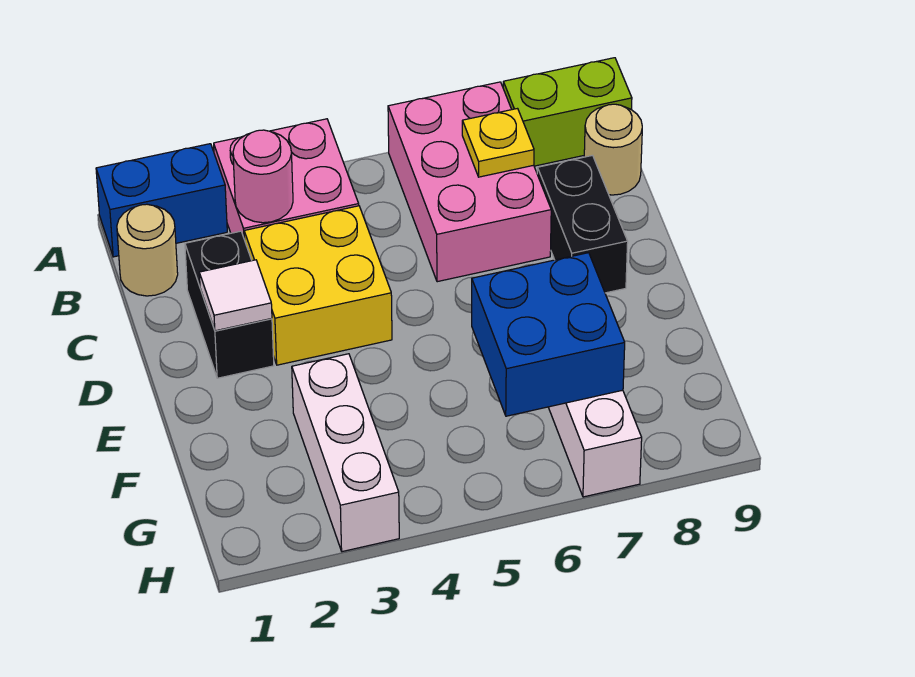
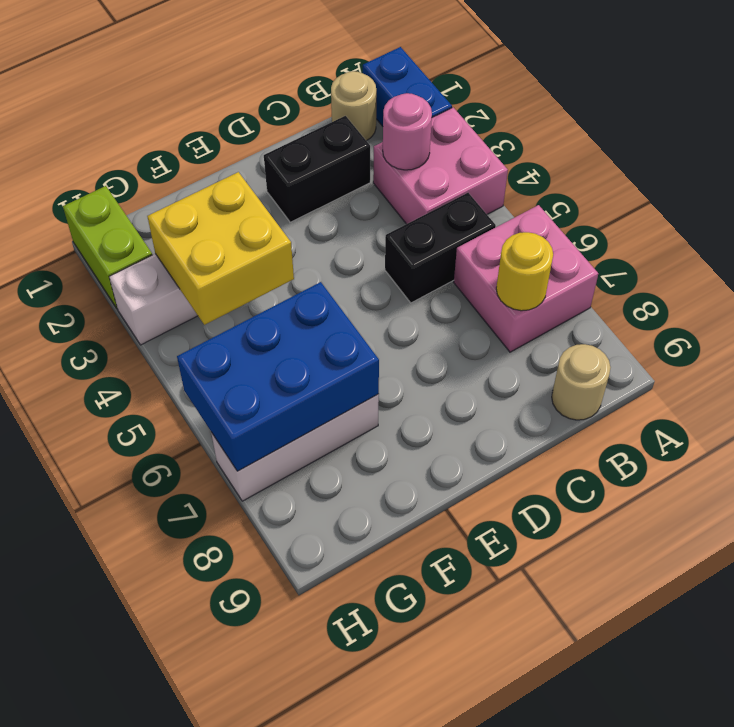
pink brick A6:C7 level 1 -> pink brick A6:B7 level 1
lime brick A8:A9 level 1 -> lime brick H1:H2 level 1
yellow plate B7 level 2 -> yellow round brick B7 level 2
yellow brick C3:D4 level 1 -> yellow brick F3:G4 level 2
black brick C8:D8 level 1 -> black brick B5:C5 level 1
white tile D2 level 2 -> none
blue brick F6:G7 level 2 -> blue brick F6:H7 level 2

